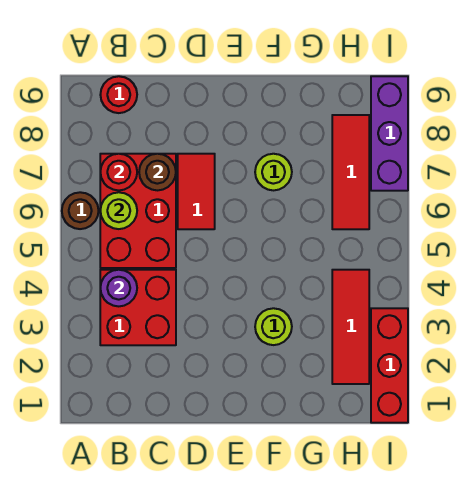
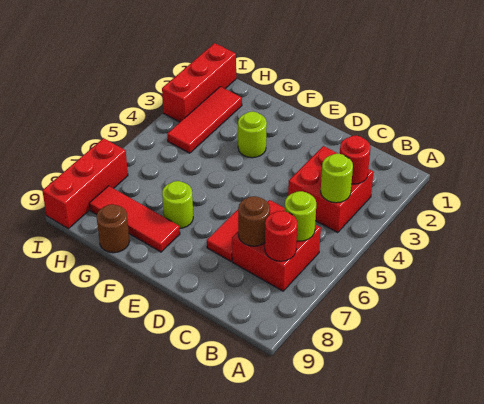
brown round brick A6 level 1 -> brown round brick G9 level 1
purple round brick B4 level 2 -> lime round brick B4 level 2
red brick B5:C7 level 1 -> red brick B6:C7 level 1
red round brick B9 level 1 -> red round brick B3 level 2
red tile H6:H8 level 1 -> red tile F8:H8 level 1
purple brick I7:I9 level 1 -> red brick I7:I9 level 1

